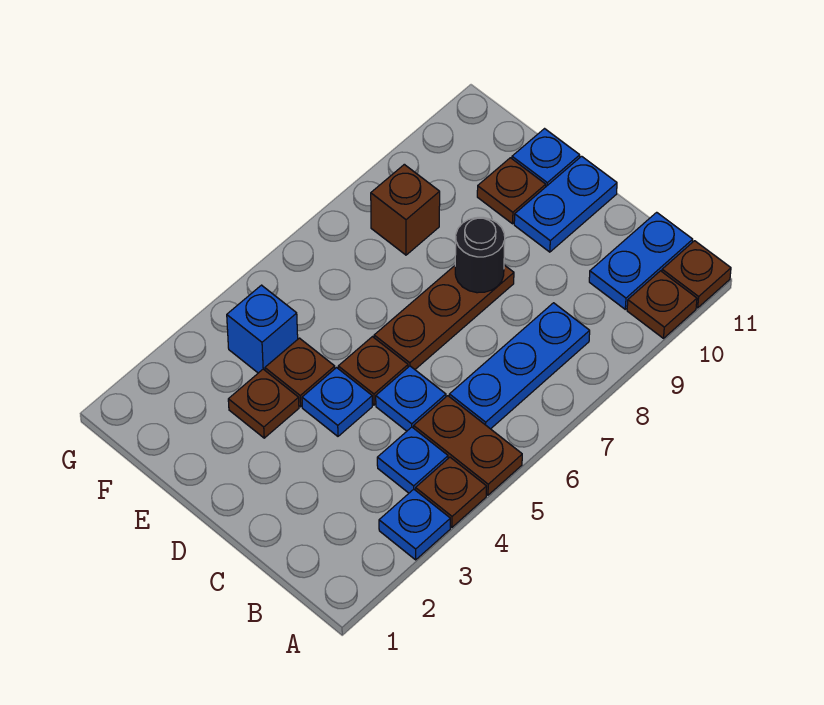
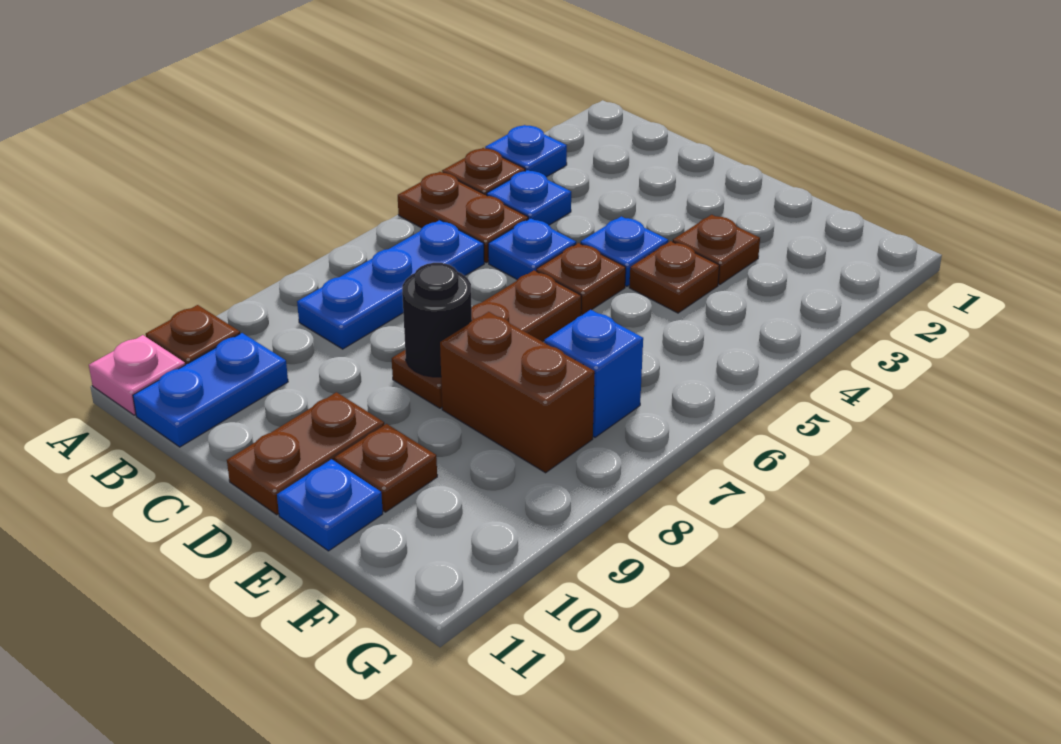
brown plate A11 level 1 -> pink plate A11 level 1
blue plate D10:D11 level 1 -> brown plate D10:D11 level 1
blue brick F4 level 1 -> blue brick F7 level 1
brown brick F8 level 1 -> brown brick E8:F8 level 1

